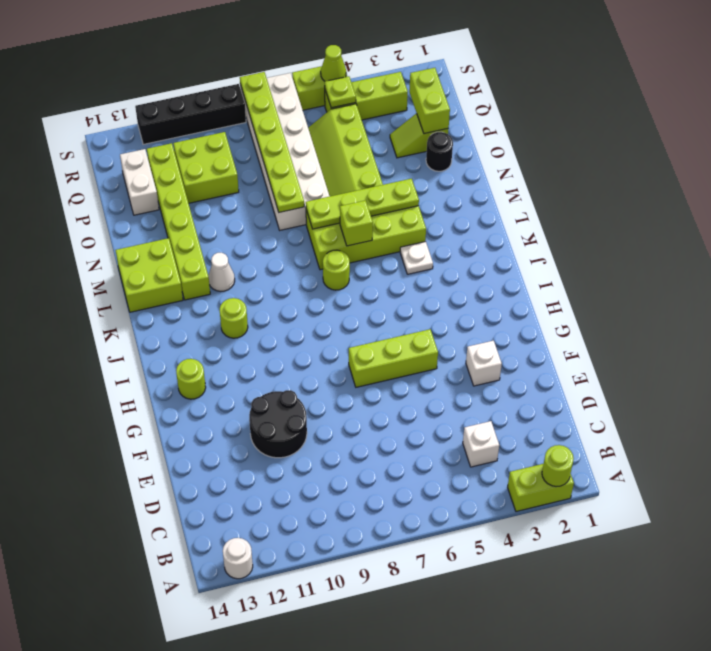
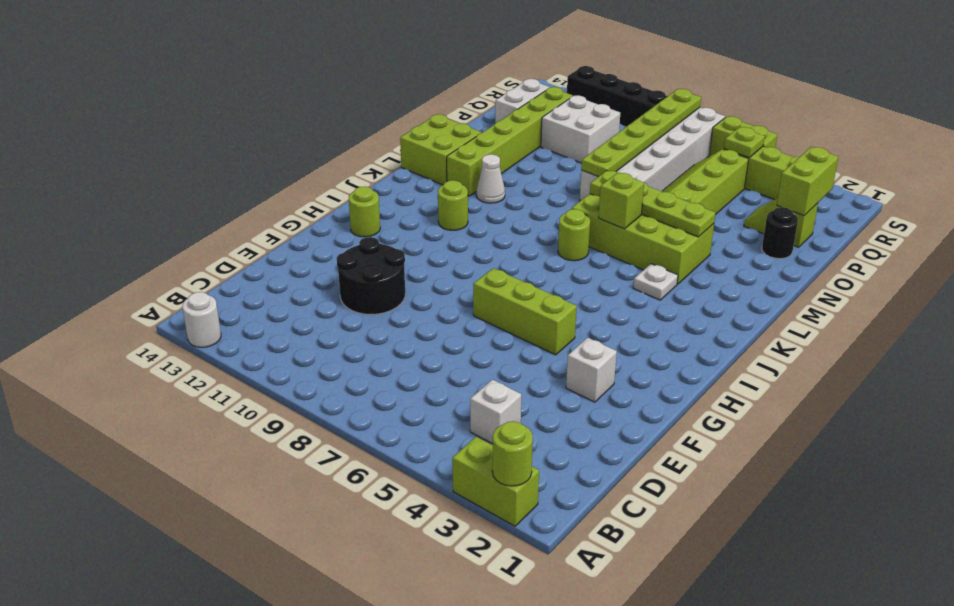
lime brick P10:Q11 level 1 -> white brick P10:Q11 level 1
lime cone S5 level 2 -> none

